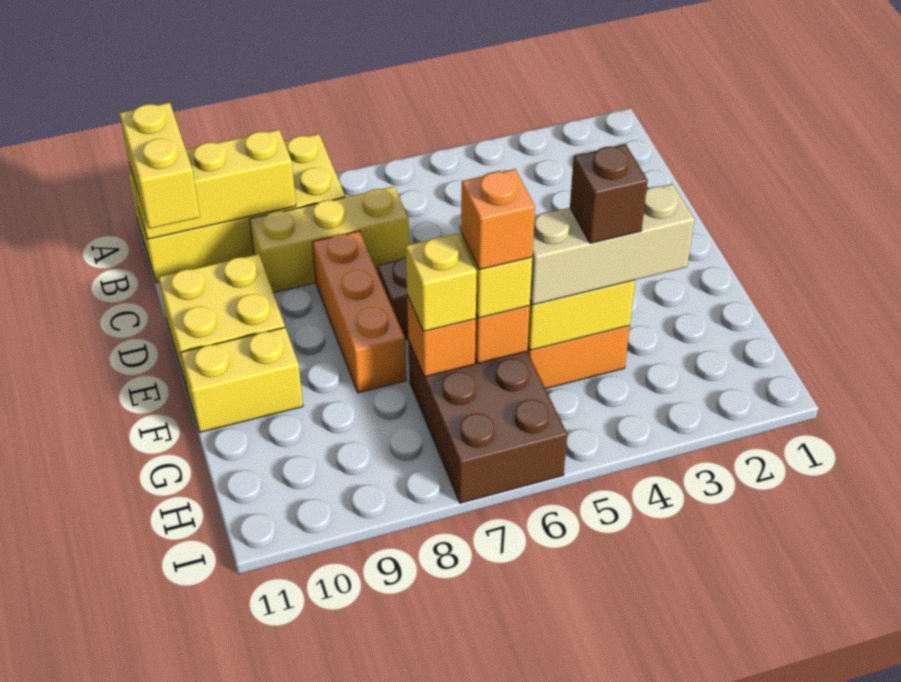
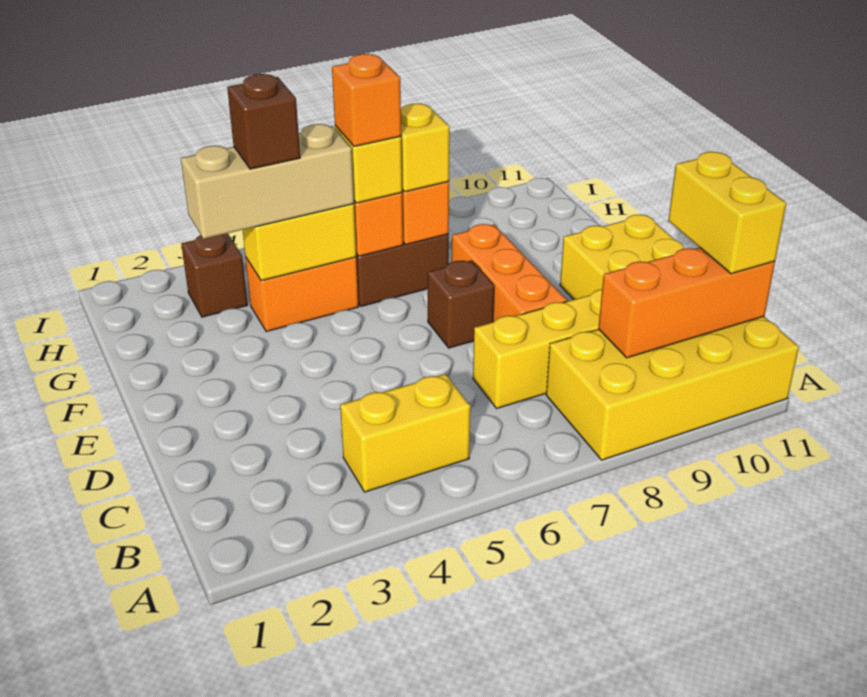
yellow brick B9:B11 level 2 -> orange brick B9:B11 level 2
yellow brick F10:F11 level 1 -> yellow brick B4:B5 level 1
none -> brown brick H3 level 1

